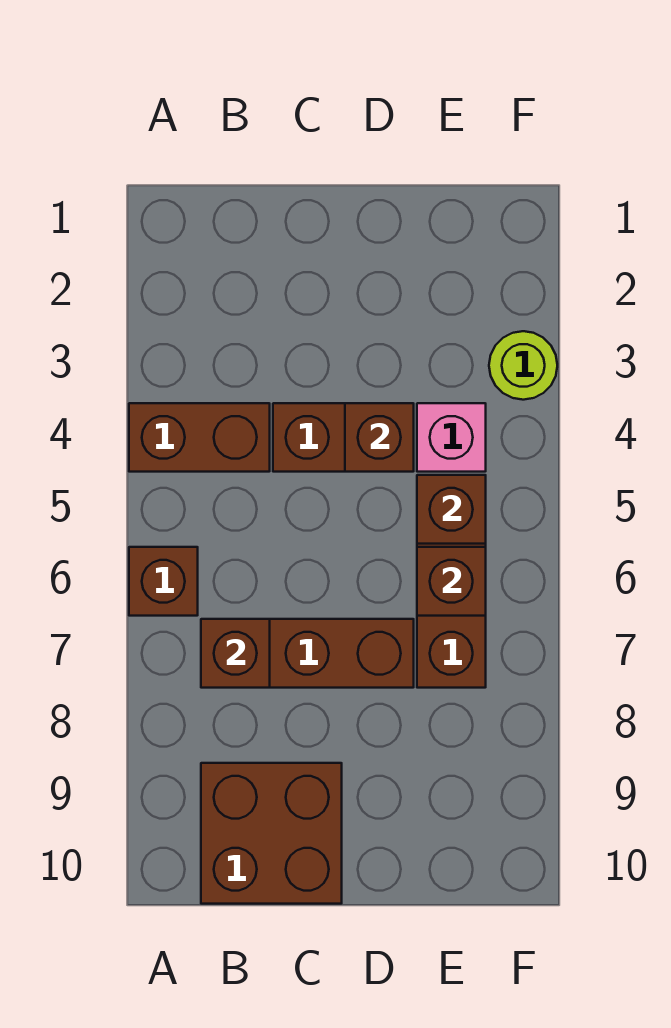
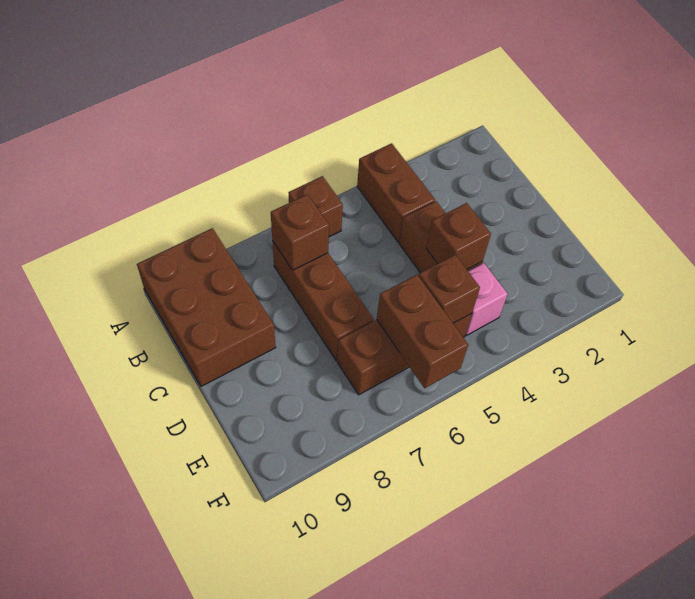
brown brick B9:C10 level 1 -> brown brick A9:C10 level 1
brown brick E6 level 2 -> brown brick E6:F6 level 2
lime round brick F3 level 1 -> none

